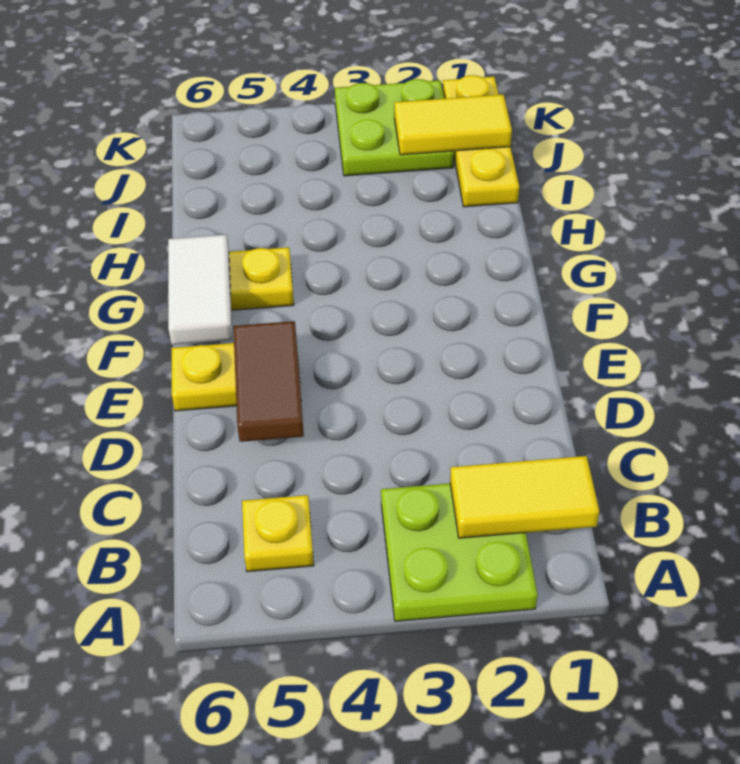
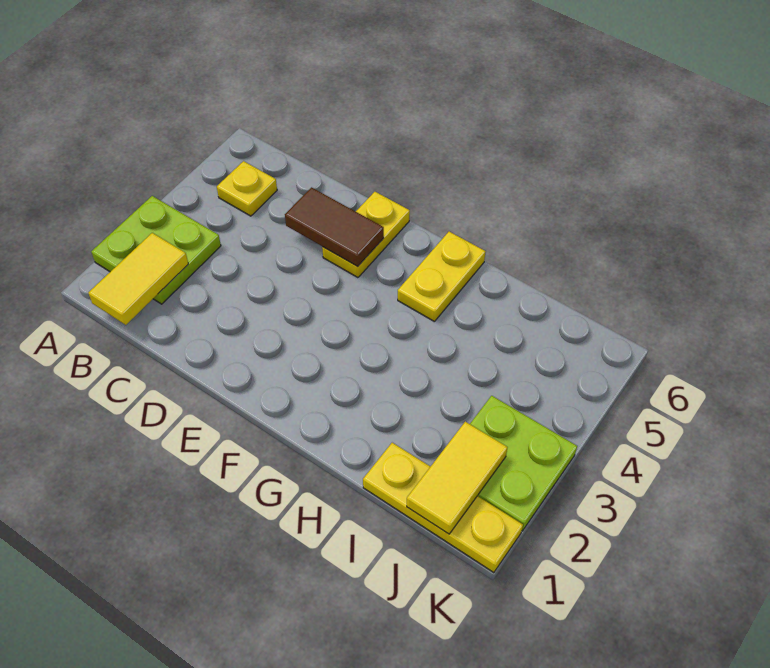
white tile F6:G6 level 2 -> none

